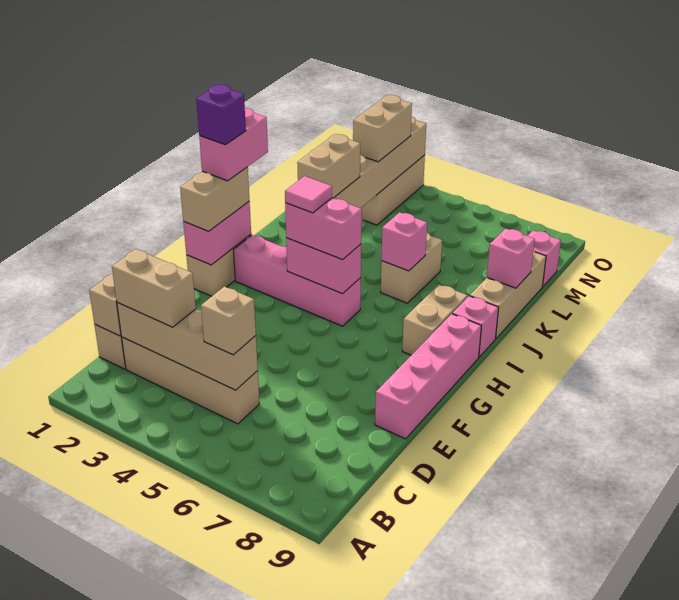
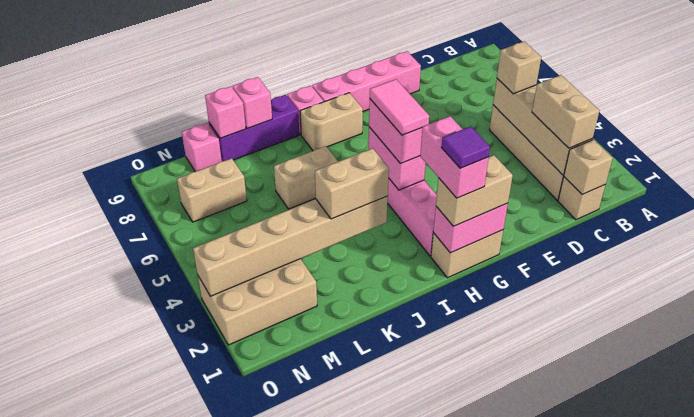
pink brick H1:I1 level 4 -> pink brick H1:H2 level 4
purple brick H1 level 5 -> purple tile H1 level 5
pink tile H4 level 4 -> pink tile H4:H5 level 4
pink brick J6 level 2 -> pink brick L9 level 2
tan brick J9:L9 level 1 -> purple brick J9:L9 level 1
tan brick M3:N3 level 3 -> tan brick M7:N7 level 1

